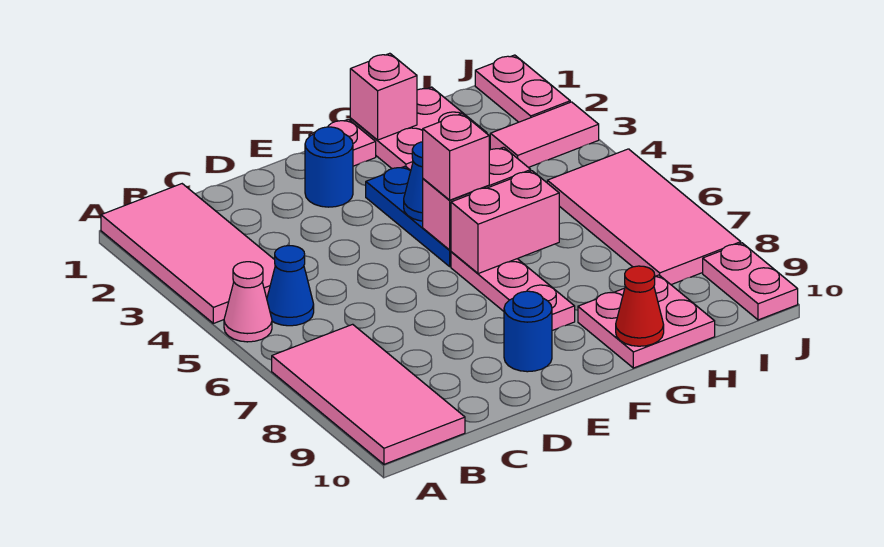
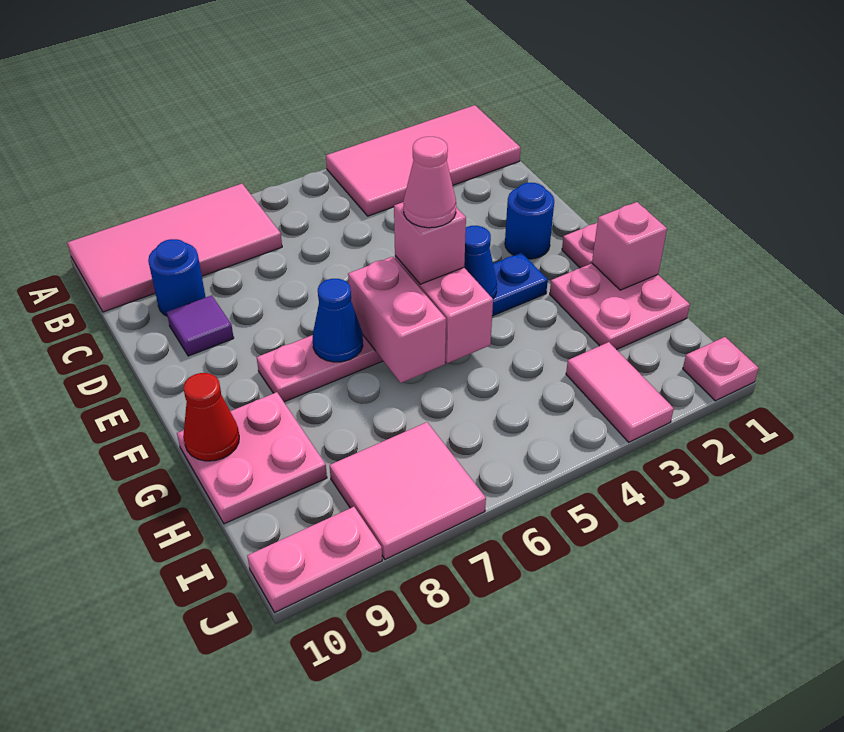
pink cone A5 level 1 -> pink cone F5 level 4
blue cone B5 level 1 -> blue cone F7 level 2
none -> purple tile D9 level 1
blue round brick E9 level 1 -> blue round brick C9 level 1
pink tile I5:J8 level 1 -> pink tile I7:J8 level 1
pink plate J1:J2 level 1 -> pink plate J1 level 1

